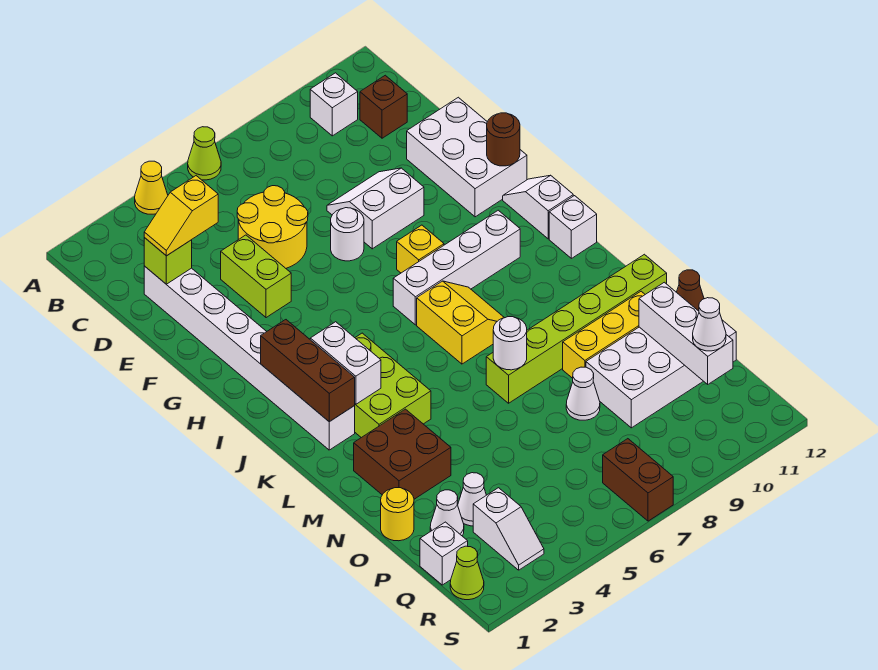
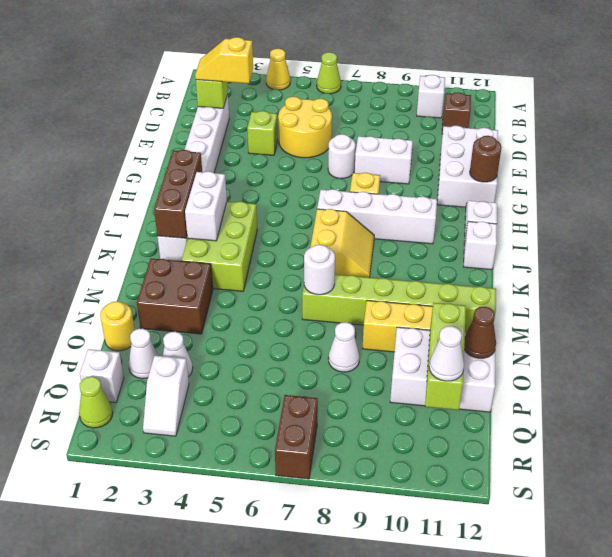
lime brick E4:F4 level 1 -> lime brick E4 level 1
white brick O9:P12 level 1 -> white brick O10:P12 level 1
white brick O11:Q11 level 2 -> lime brick O11:Q11 level 2

